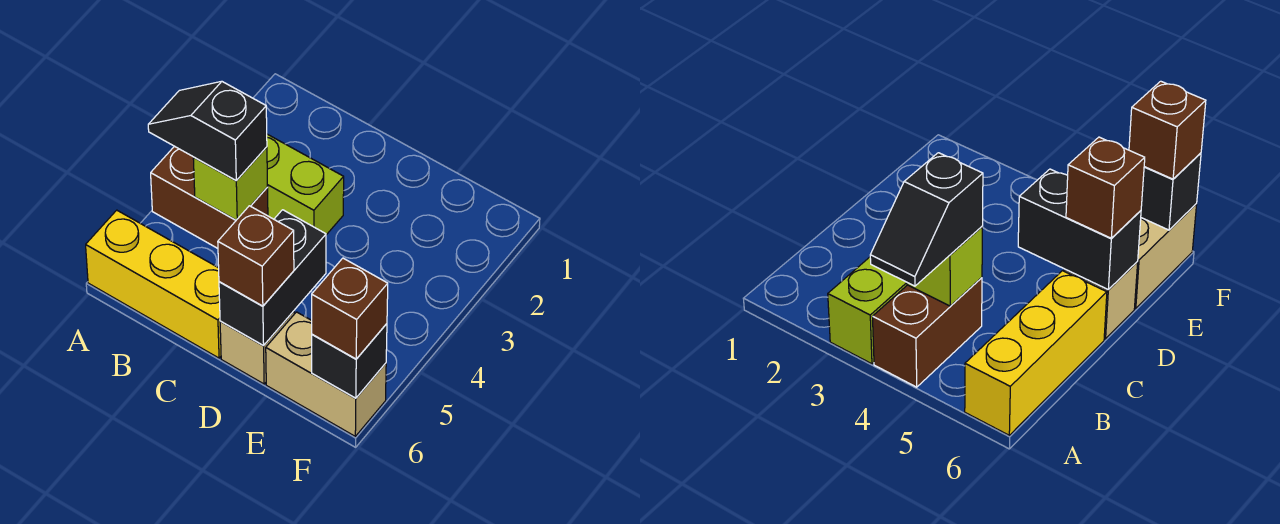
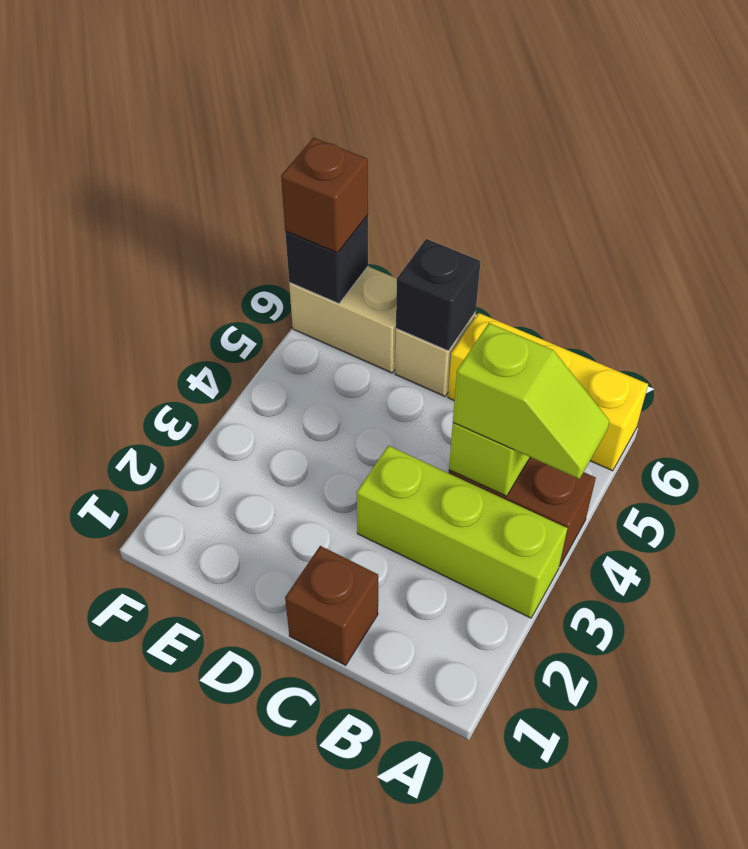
black slope A4:B4 level 3 top B -> lime slope A4:B4 level 3 top B
black brick D5:D6 level 2 -> black brick D6 level 2
brown brick D6 level 3 -> brown brick C1 level 1

